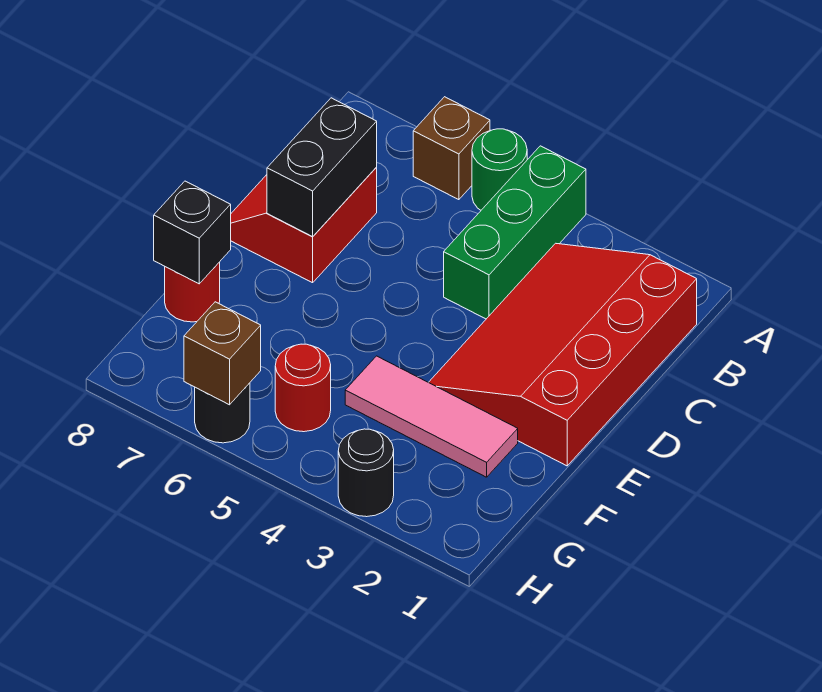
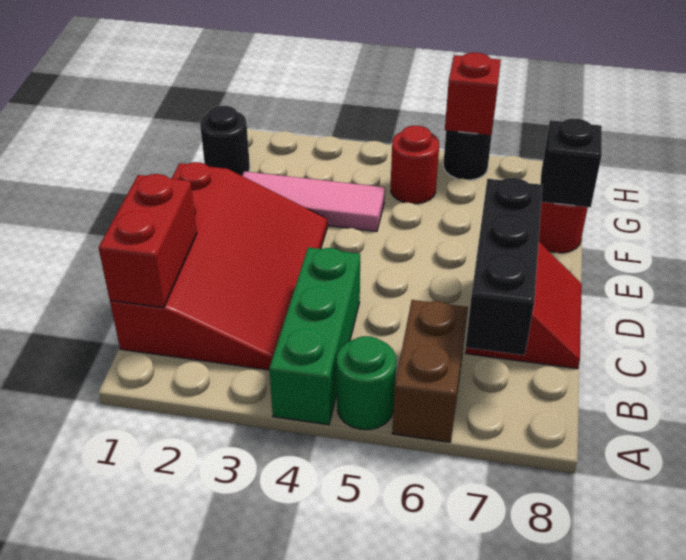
brown brick A6 level 1 -> brown brick A6:B6 level 1
none -> red brick B1:C1 level 2
black brick C7:D7 level 2 -> black brick B7:D7 level 2
black round brick H3 level 1 -> black round brick G1 level 1
brown brick H6 level 2 -> red brick H6 level 2

